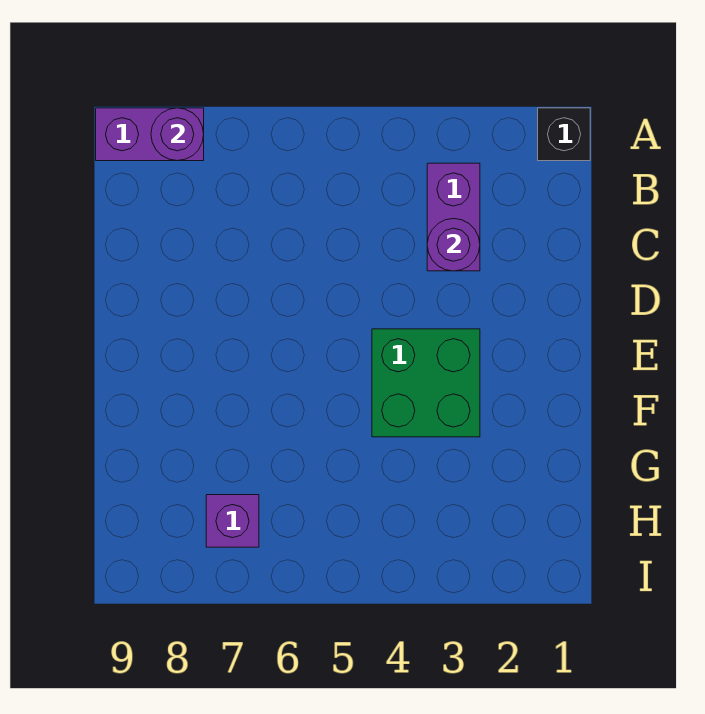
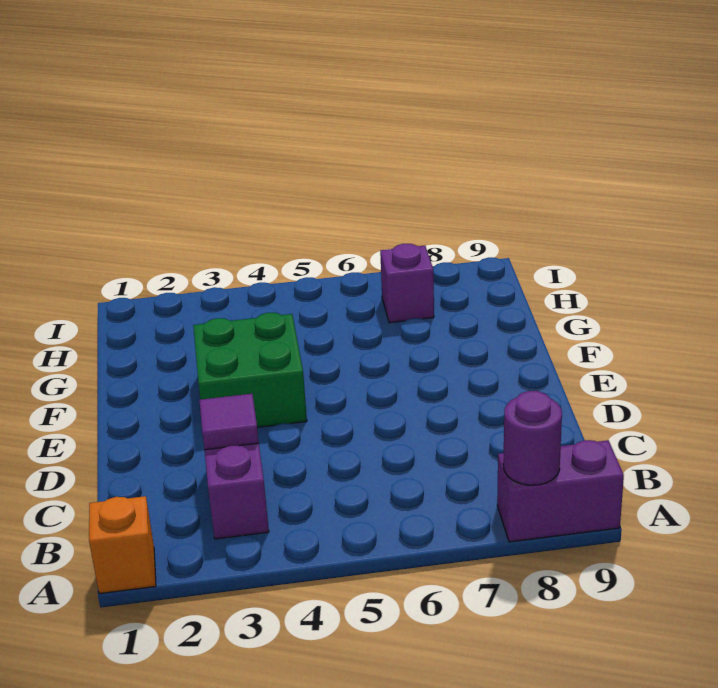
black brick A1 level 1 -> orange brick A1 level 1
purple round brick C3 level 2 -> purple tile C3 level 2

